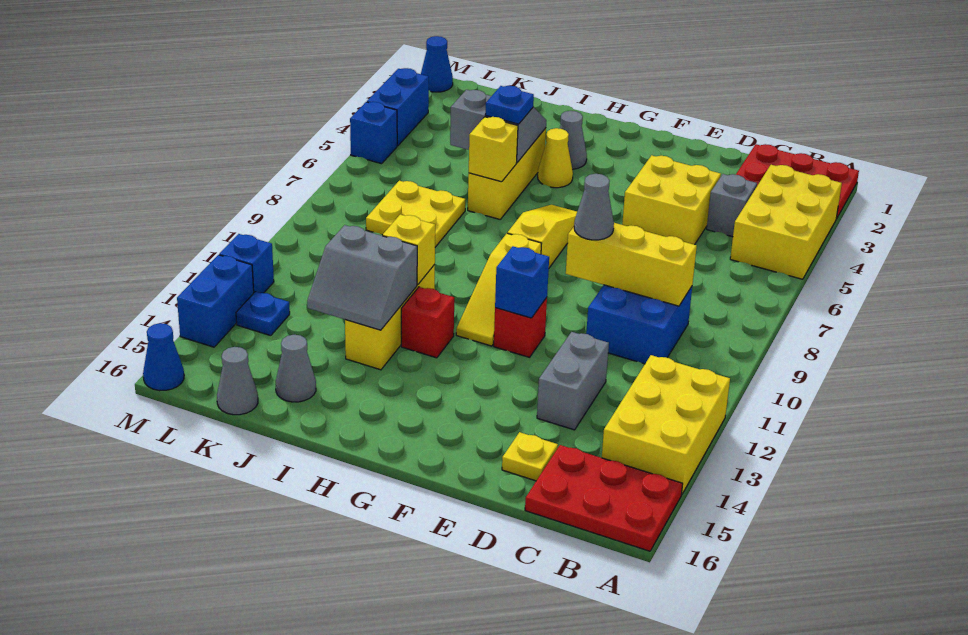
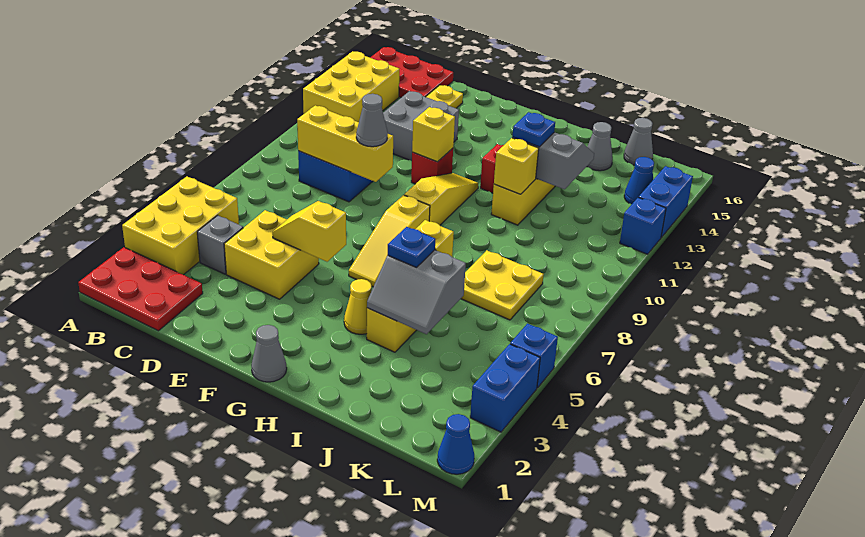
grey brick D12:D13 level 1 -> grey brick D12:E13 level 1
none -> yellow slope E5:F5 level 2 top F
blue brick F11 level 2 -> yellow brick F11 level 2
grey cone H3 level 1 -> grey cone G1 level 1
blue plate L13 level 1 -> blue plate I12 level 3
blue cone M16 level 1 -> blue cone L14 level 1

